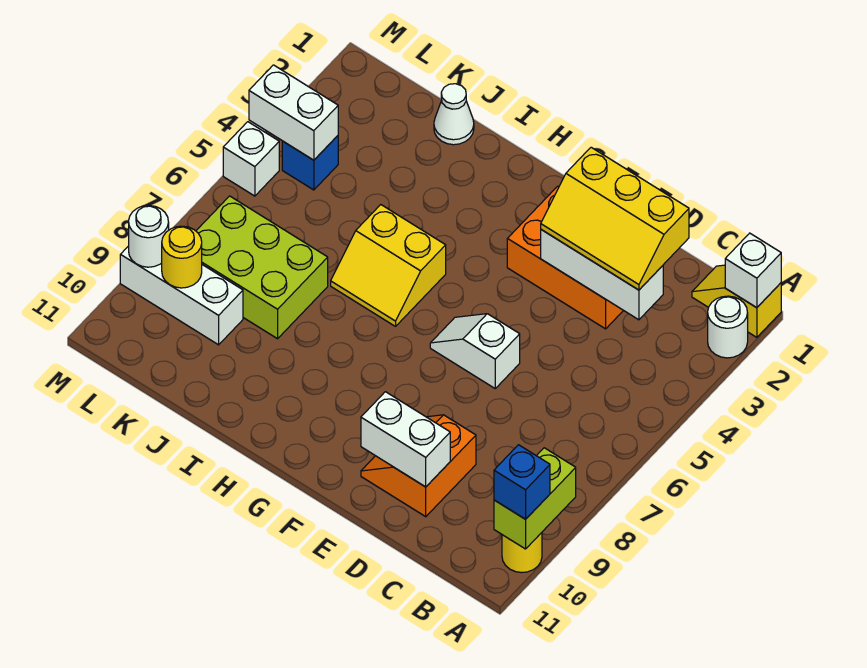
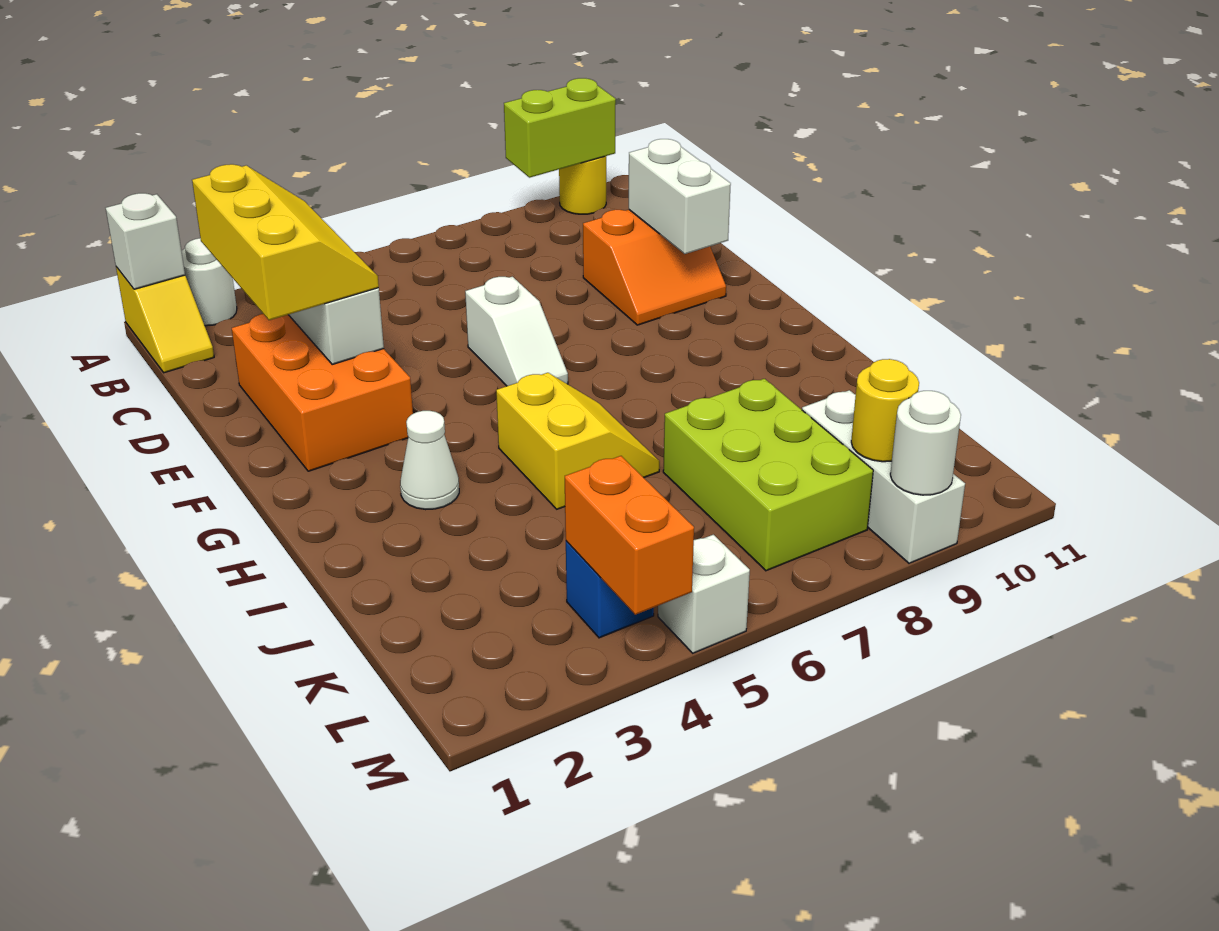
blue brick A10 level 3 -> none
white cone J1 level 1 -> white cone H3 level 1
white brick L4:M4 level 2 -> orange brick L4:M4 level 2

